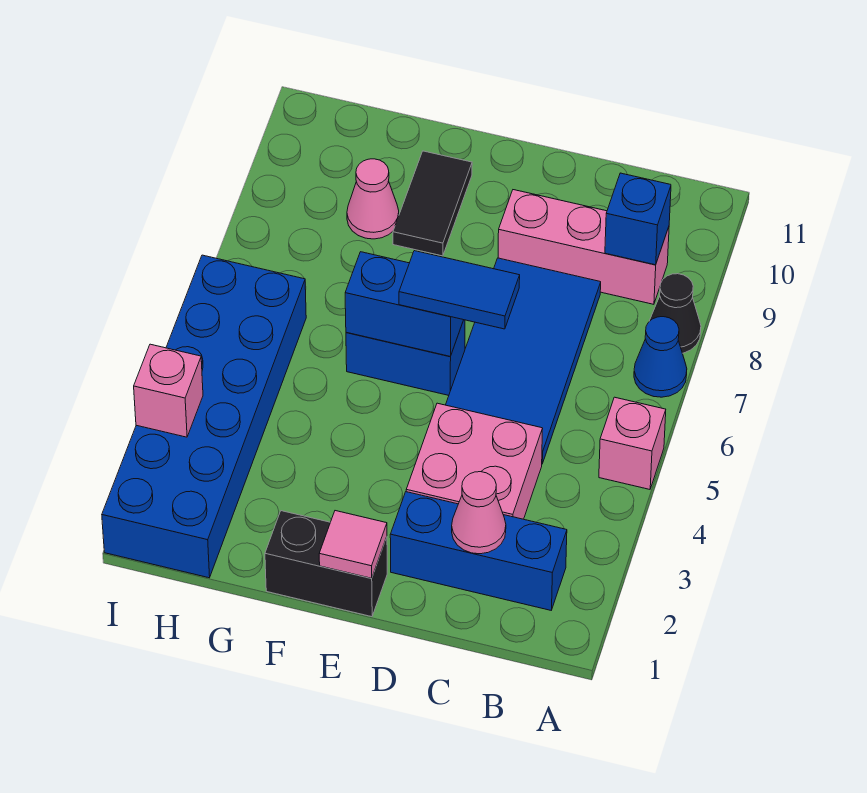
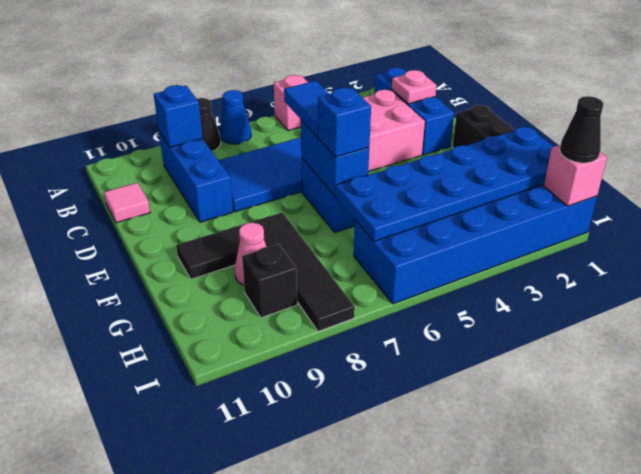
pink brick B9:D9 level 1 -> blue brick B9:D9 level 1
pink cone C2 level 2 -> pink plate C2 level 2
pink tile E1 level 2 -> pink tile C11 level 1
none -> blue brick F6 level 3
none -> black tile F8:I8 level 1
none -> blue plate G1:H6 level 2
none -> black brick H9 level 1
none -> black cone I1 level 3
pink brick I3 level 2 -> pink brick I1 level 2

